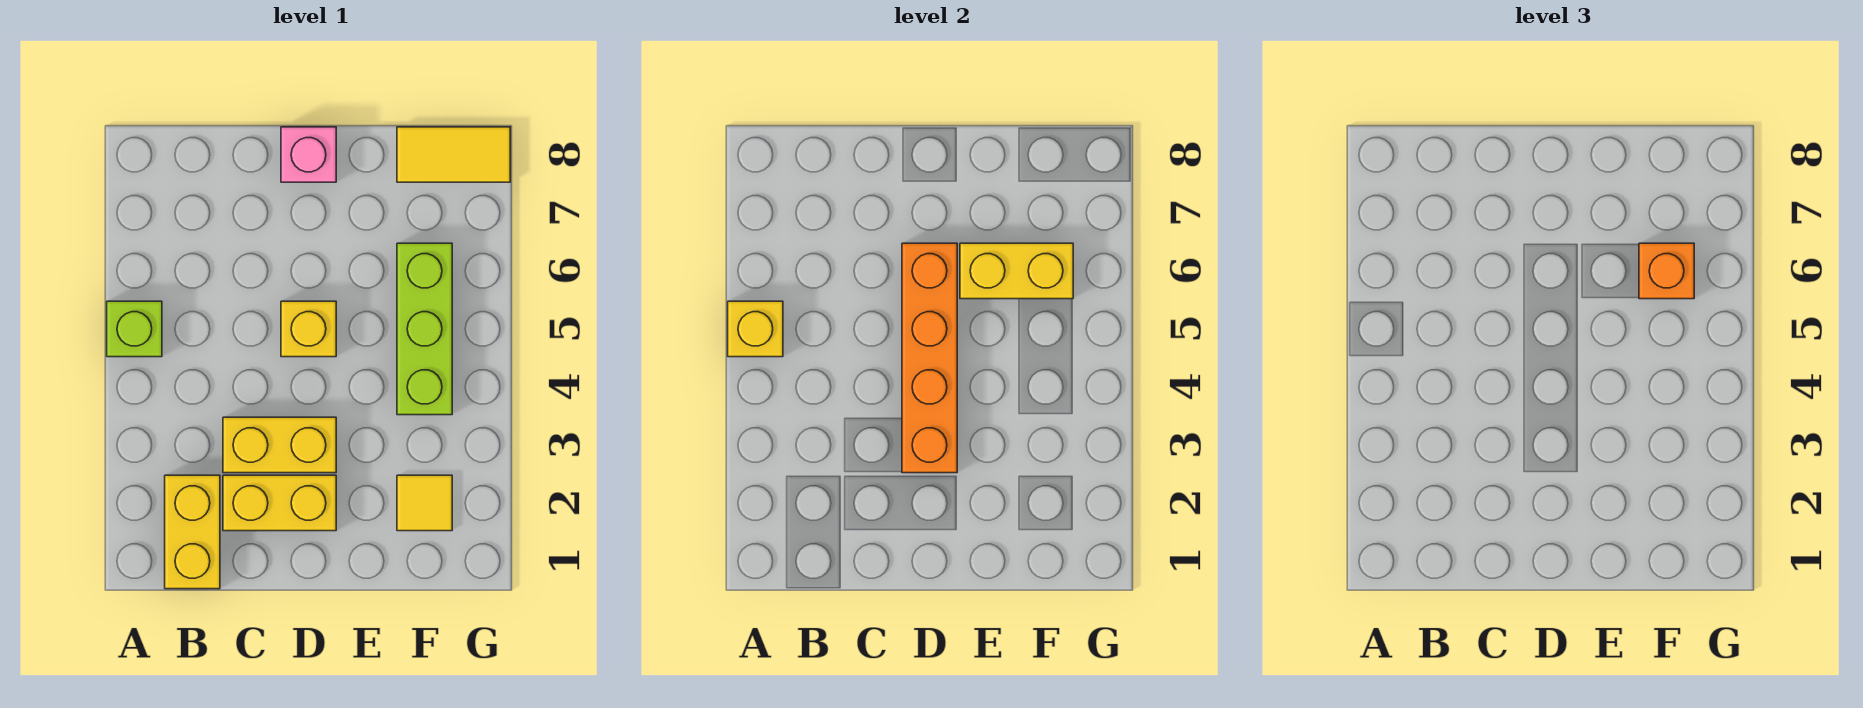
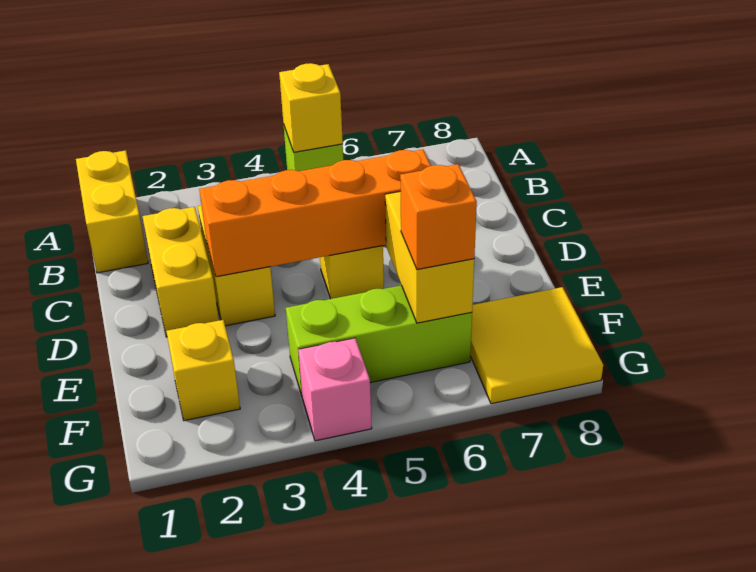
yellow brick B1:B2 level 1 -> yellow brick A1:B1 level 1
pink brick D8 level 1 -> pink brick G4 level 1
yellow tile F2 level 1 -> yellow brick F2 level 1
yellow tile F8:G8 level 1 -> yellow tile F7:G8 level 1

